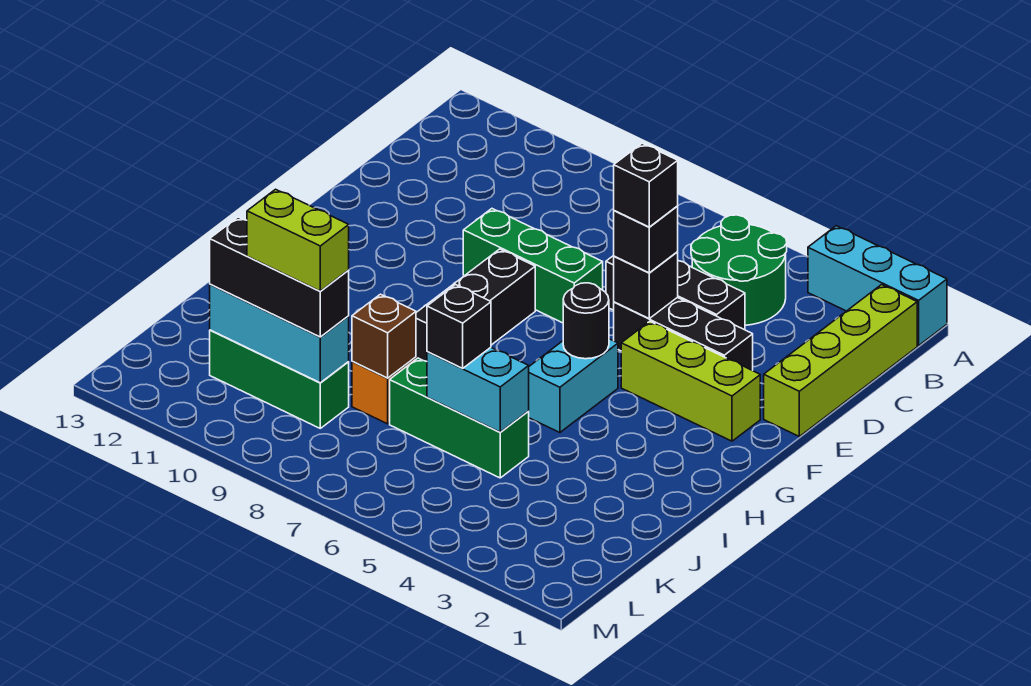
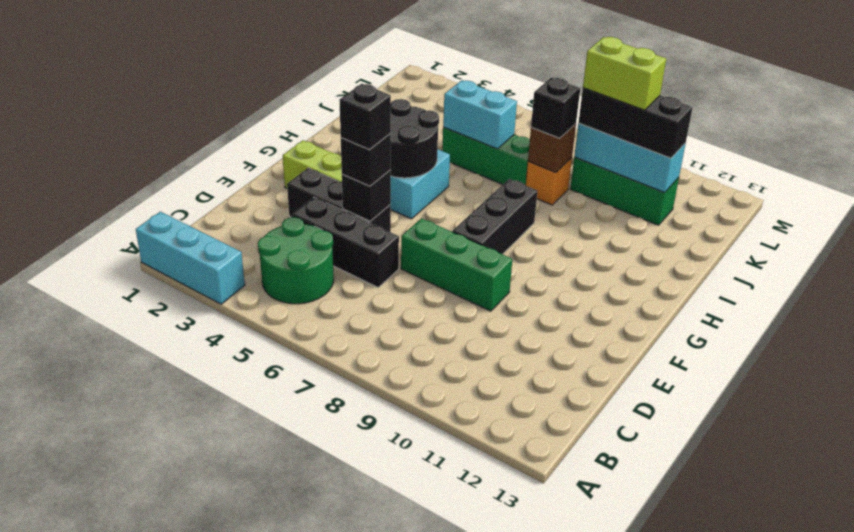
lime brick B1:E1 level 1 -> none
black round brick G5 level 2 -> black round brick G4:H5 level 2
black brick J6 level 3 -> black brick J8 level 3

